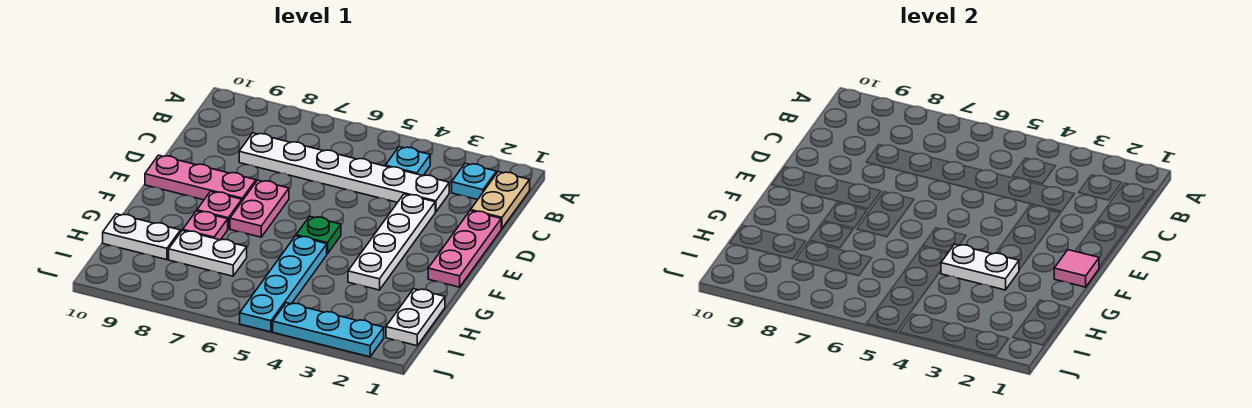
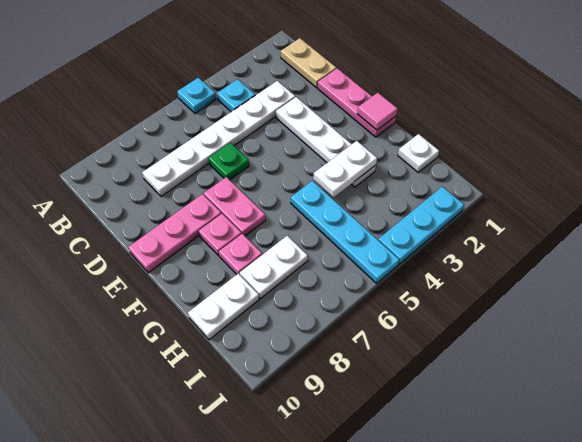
cyan plate B2 level 1 -> cyan plate A5 level 1
green plate F5 level 1 -> green plate D6 level 1
white plate H1:I1 level 1 -> white plate H1 level 1

